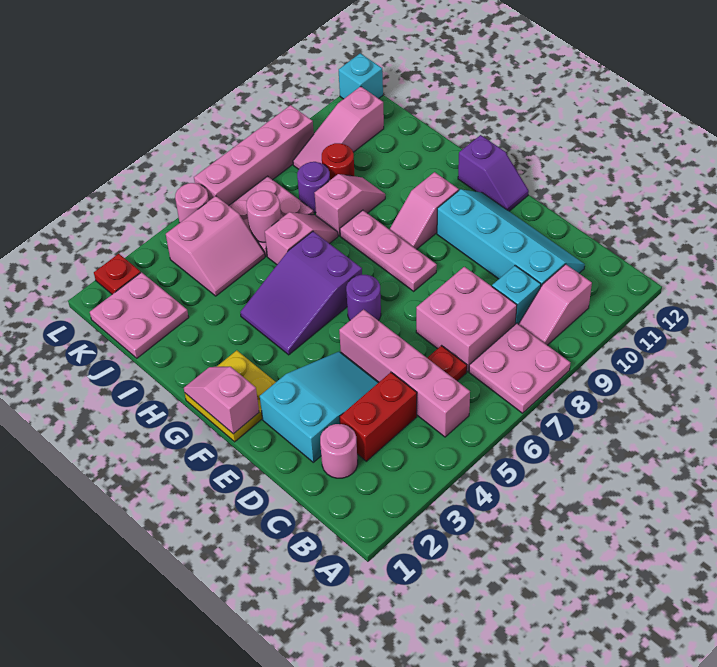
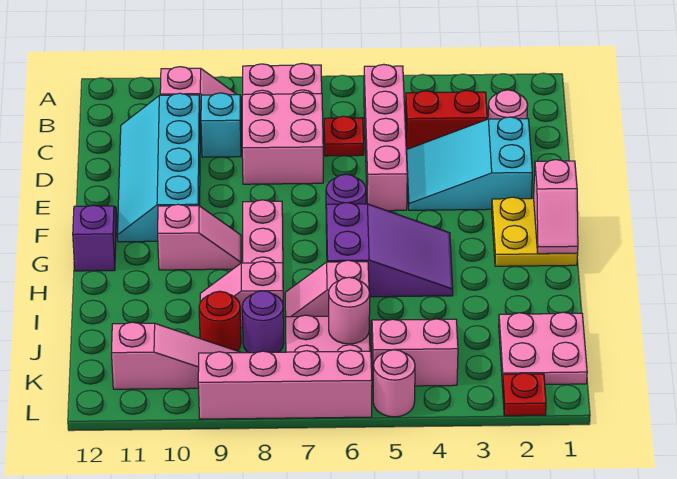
cyan brick L12 level 1 -> none

